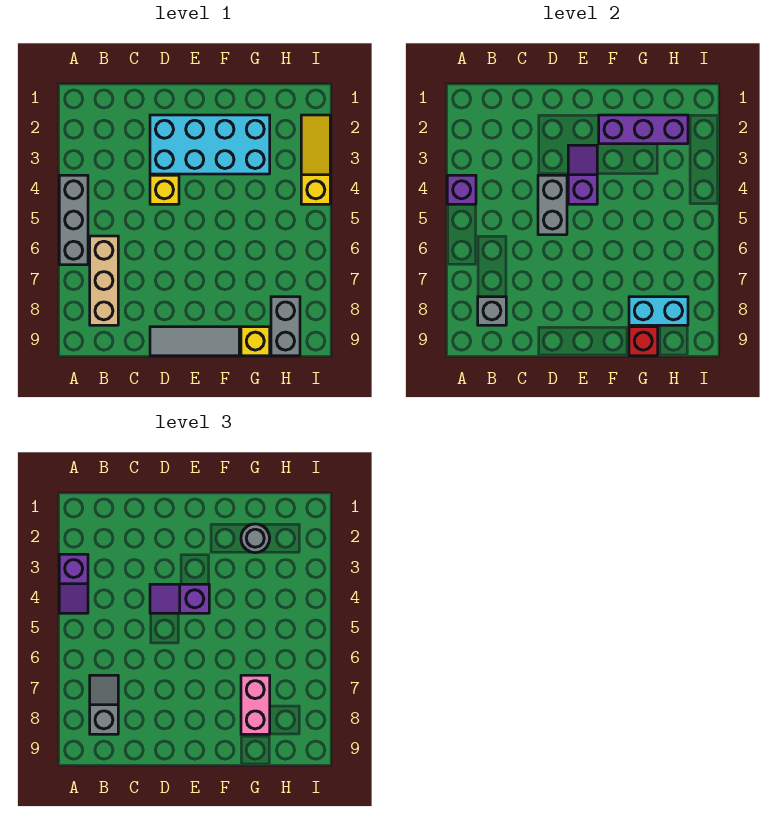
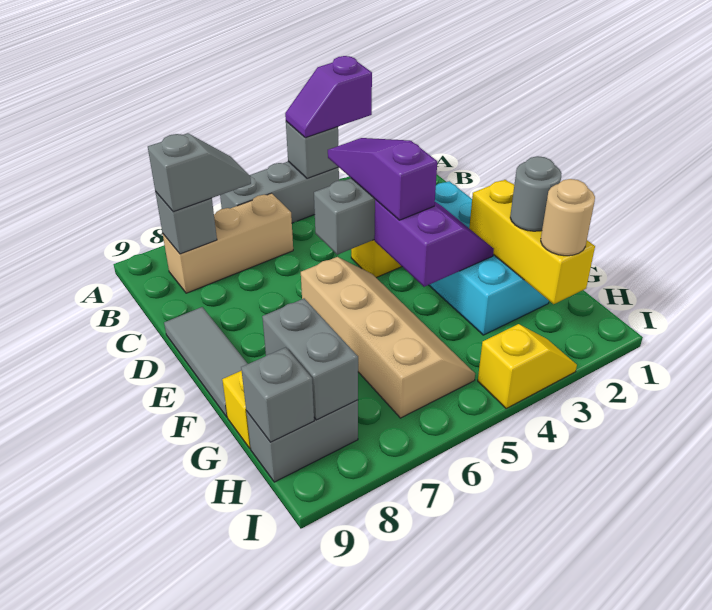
purple brick A4 level 2 -> grey brick A4 level 2
purple slope D4:E4 level 3 top E -> purple slope C4:E4 level 3 top E
purple slope E3:E4 level 2 top 4 -> purple slope E3:F4 level 2 top 4
none -> tan slope E5:H6 level 1 top 6
purple brick F2:H2 level 2 -> yellow brick F2:H2 level 2
pink brick G7:G8 level 3 -> none
cyan brick G8:H8 level 2 -> grey brick G8:H8 level 2
red brick G9 level 2 -> none
none -> tan round brick H2 level 3
none -> grey brick H9 level 2
yellow slope I2:I4 level 1 top 4 -> yellow slope I3:I4 level 1 top 4

